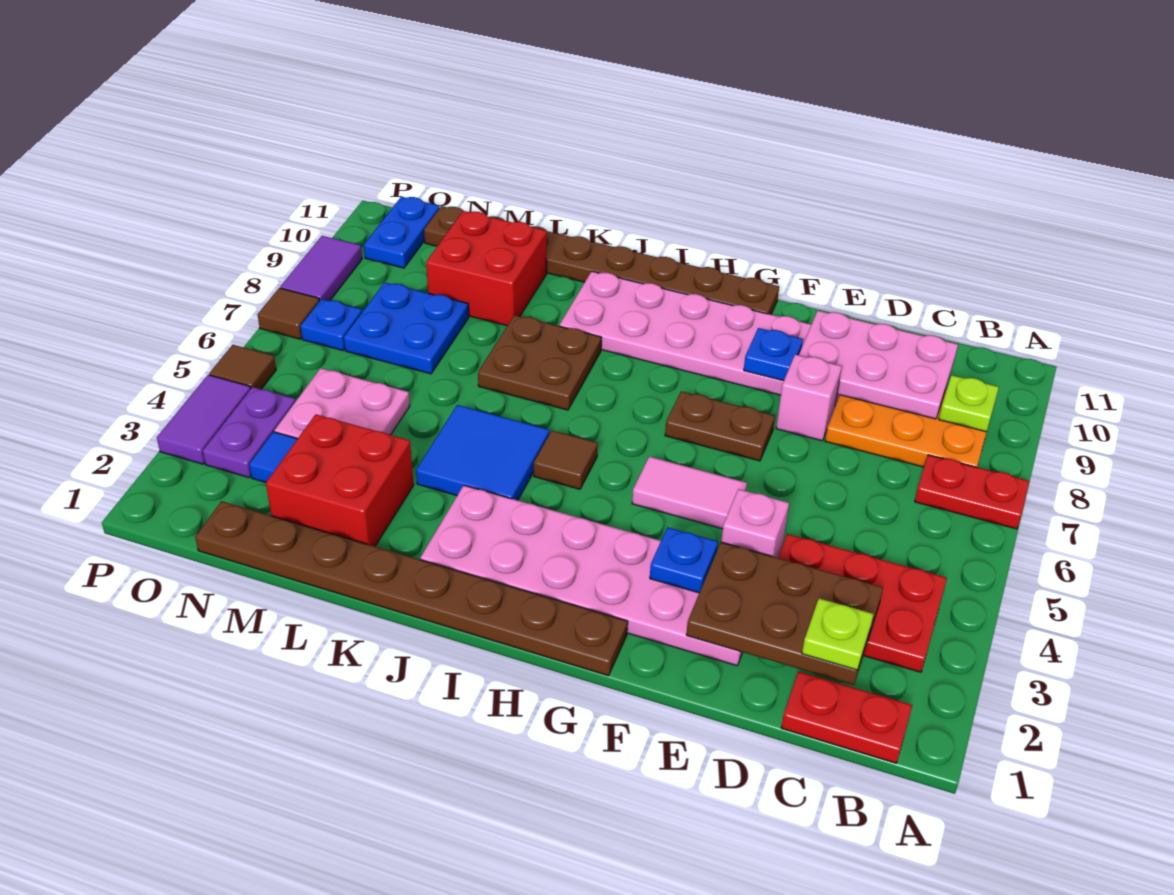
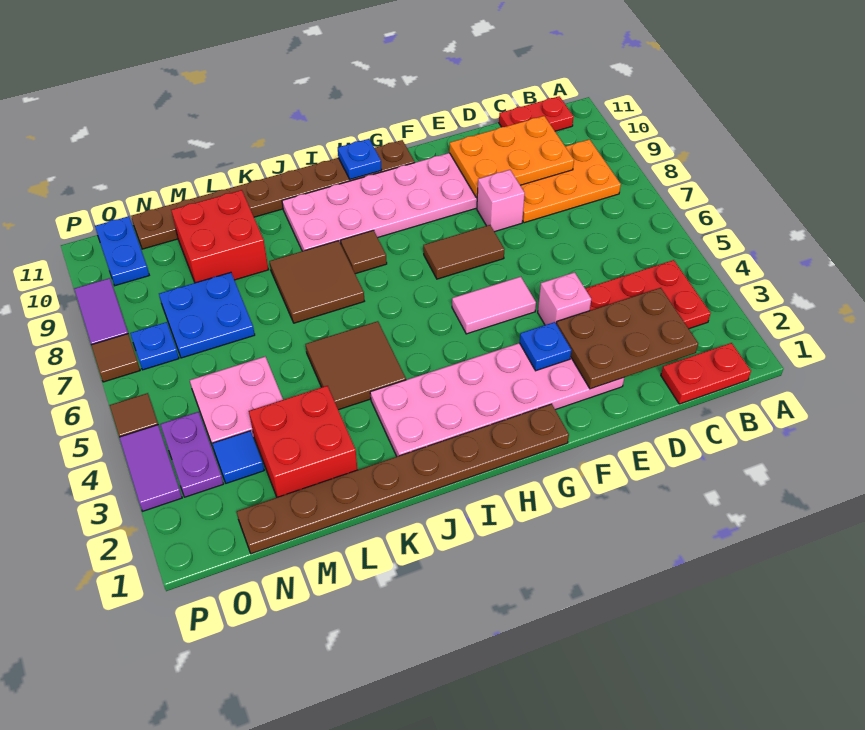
red plate A7:B7 level 1 -> red plate B11:C11 level 1
lime plate B9 level 2 -> none
lime plate C2 level 3 -> none
pink plate C9:E10 level 2 -> orange plate C9:E10 level 2
brown plate F7:G7 level 1 -> brown tile F7:G7 level 1
blue plate F9 level 2 -> blue plate H11 level 2
brown tile I5 level 1 -> brown tile I8 level 1
blue tile J4:K5 level 1 -> brown tile J4:K5 level 1
brown plate J7:K8 level 1 -> brown tile J7:K8 level 1

